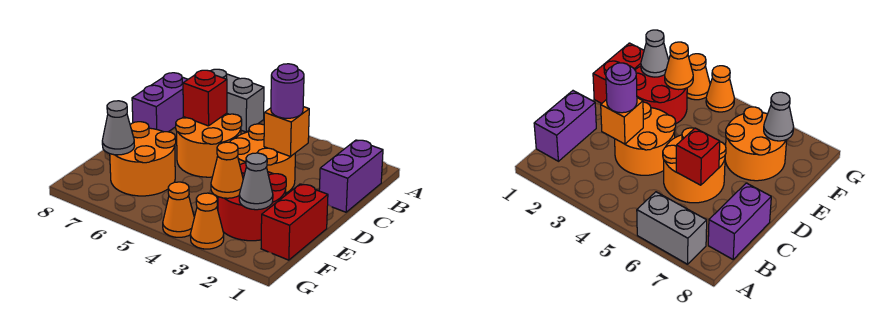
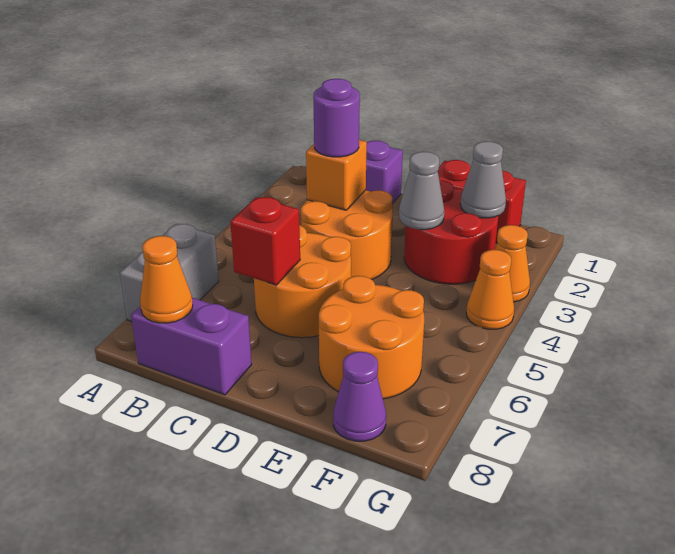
orange cone F3 level 2 -> orange cone B8 level 2
grey cone F7 level 2 -> grey cone E3 level 2
none -> purple cone F8 level 1

